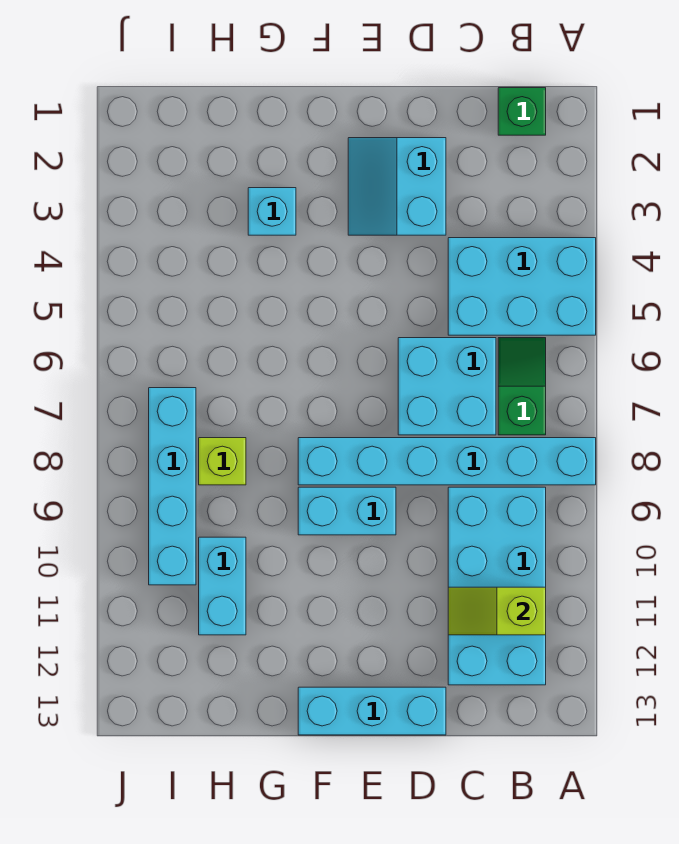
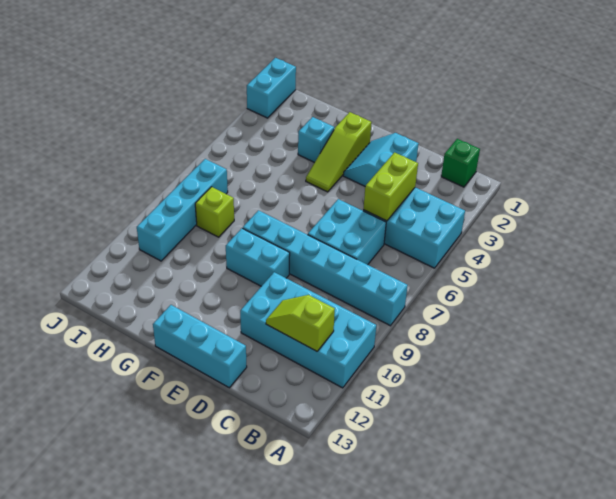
green slope B6:B7 level 1 top 7 -> none
cyan brick B9:C12 level 1 -> cyan brick A10:D11 level 1
none -> lime brick C4:C5 level 2
none -> lime slope F2:F4 level 1 top 2
cyan brick H10:H11 level 1 -> cyan brick J1:J2 level 1

